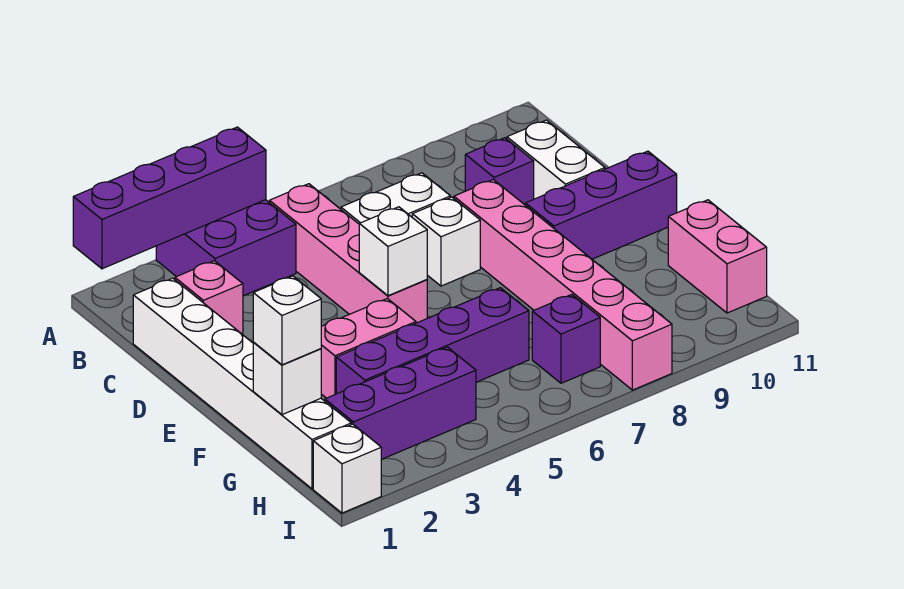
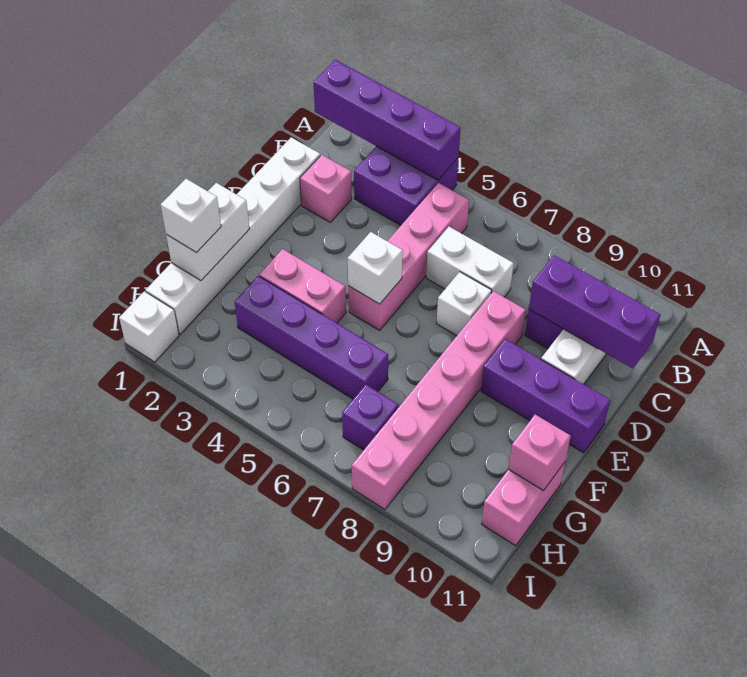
white brick G1 level 2 -> white brick F1:G1 level 2
none -> pink brick G11 level 2
purple brick H2:H4 level 1 -> purple brick C9:C11 level 2

